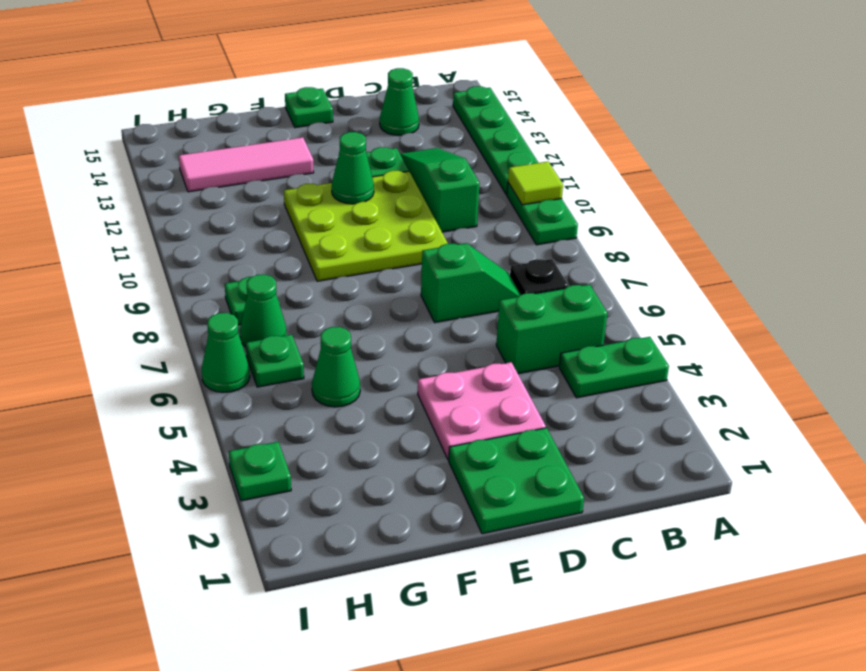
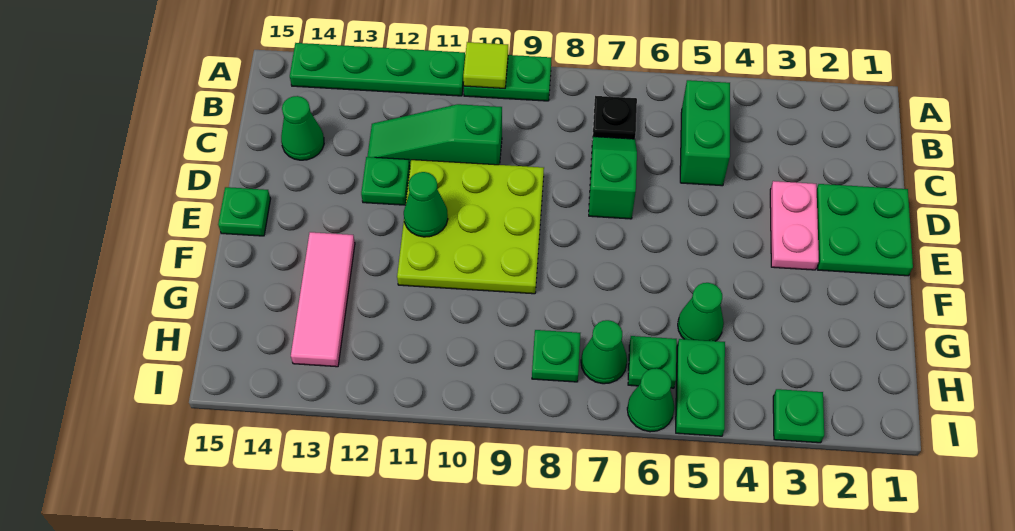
green plate A4:B4 level 1 -> green plate H5:I5 level 1
pink plate D3:E4 level 1 -> pink plate D3:E3 level 1

